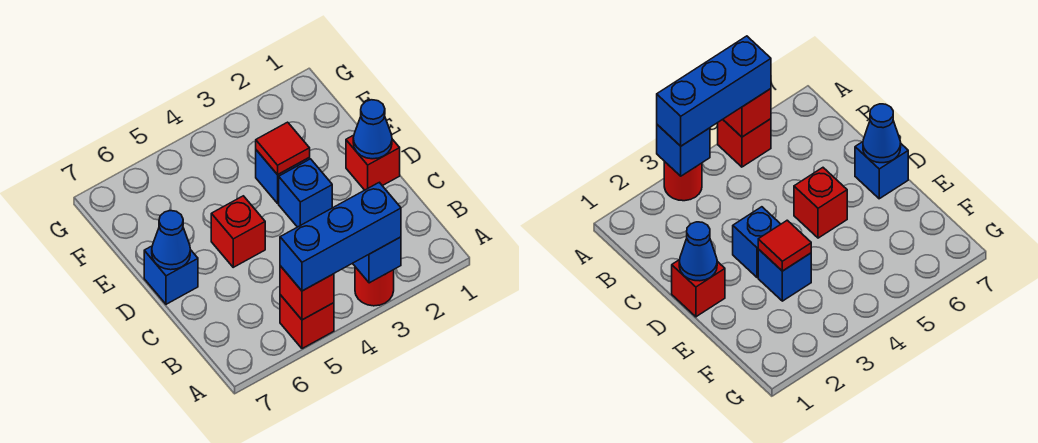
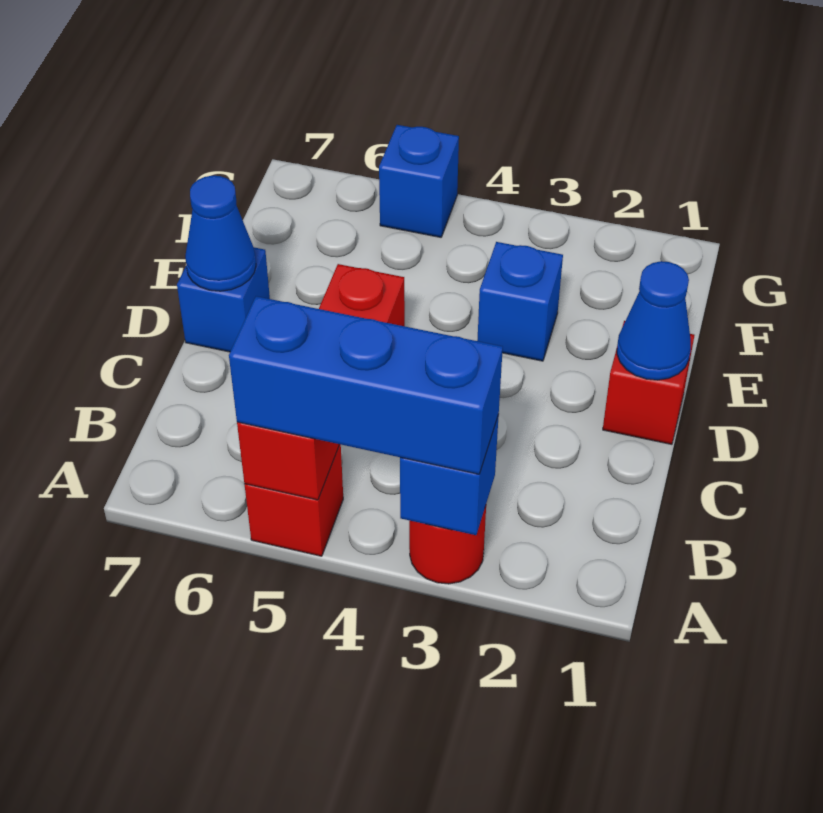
blue brick D3 level 1 -> blue brick G5 level 1
red tile E3 level 2 -> none

